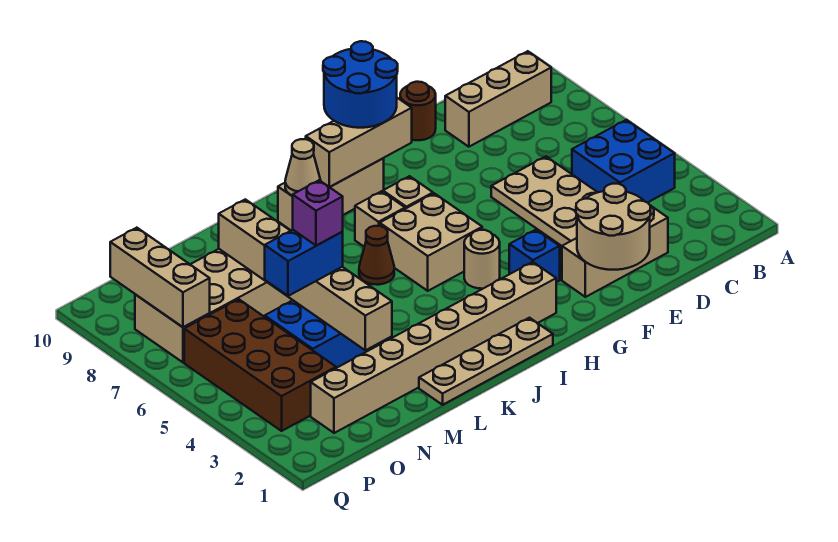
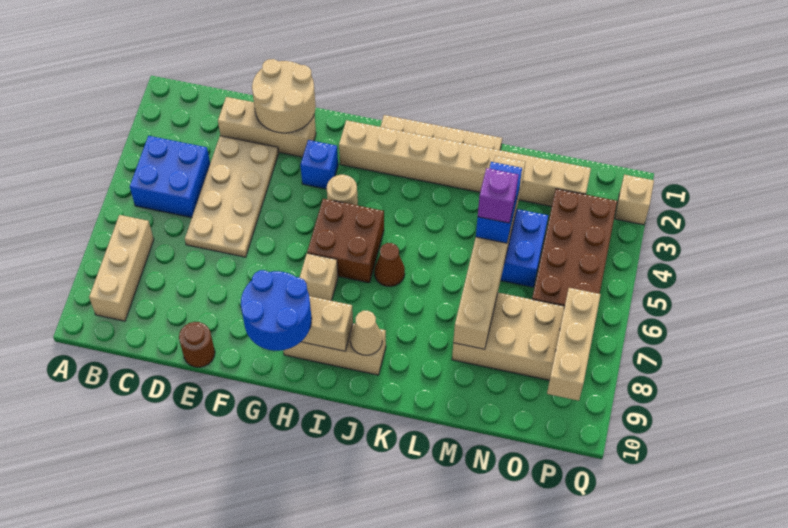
tan brick B9:D9 level 1 -> tan brick B7:B9 level 1
tan brick H5:I6 level 1 -> brown brick H5:I6 level 1
tan brick I7 level 1 -> tan brick Q2 level 1
blue brick M5:N5 level 3 -> blue brick M4:M5 level 3

